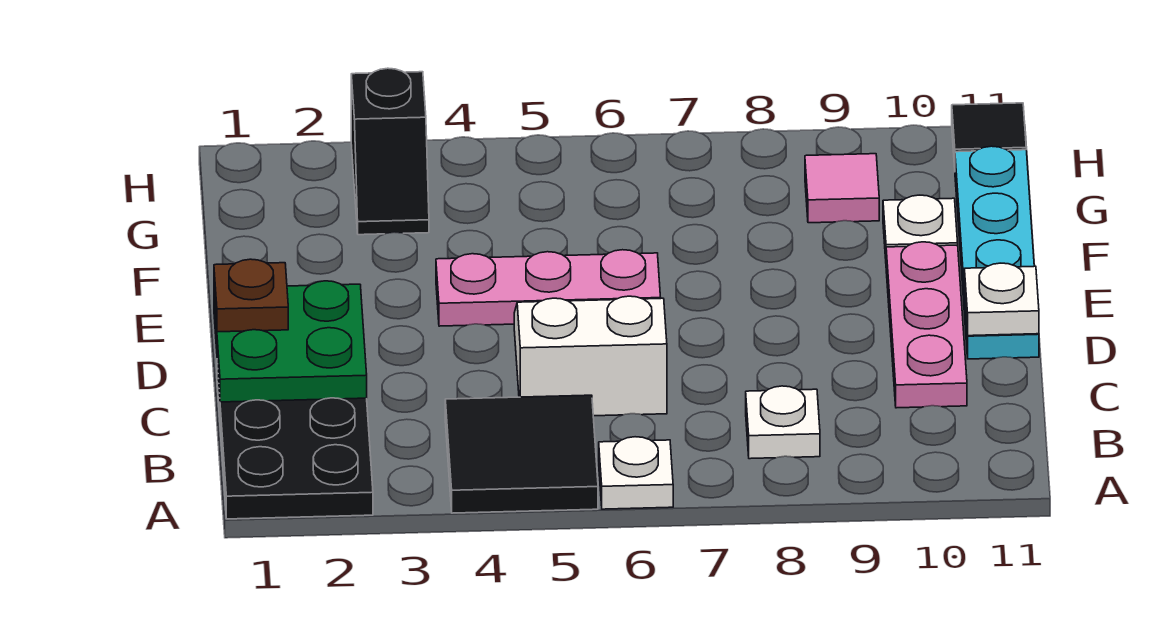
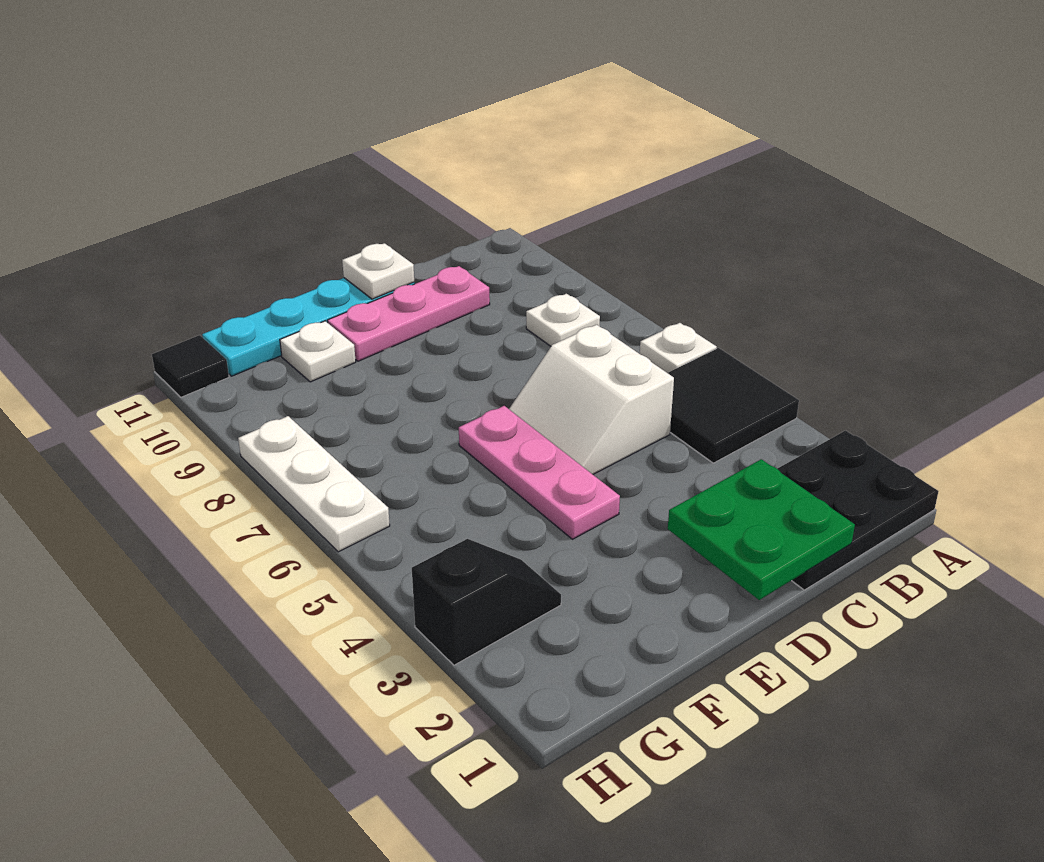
brown plate D1 level 3 -> none
pink tile G9 level 1 -> none
none -> white plate H6:H8 level 1

